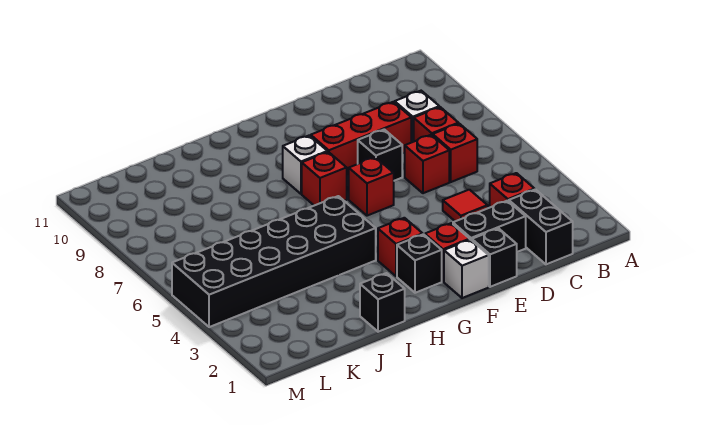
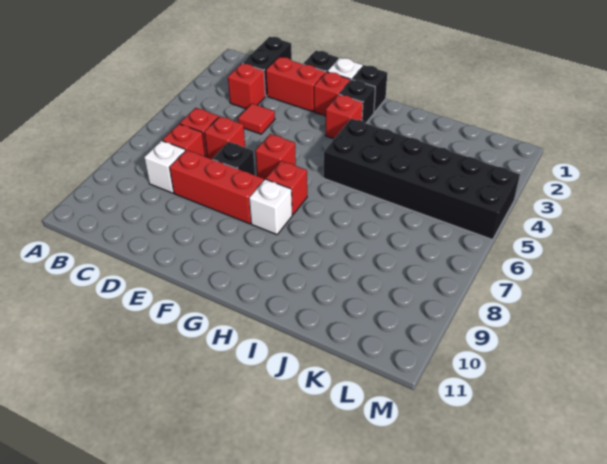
black brick D2:E2 level 1 -> red brick D2:E2 level 1
black brick I1 level 1 -> black brick G1 level 1

